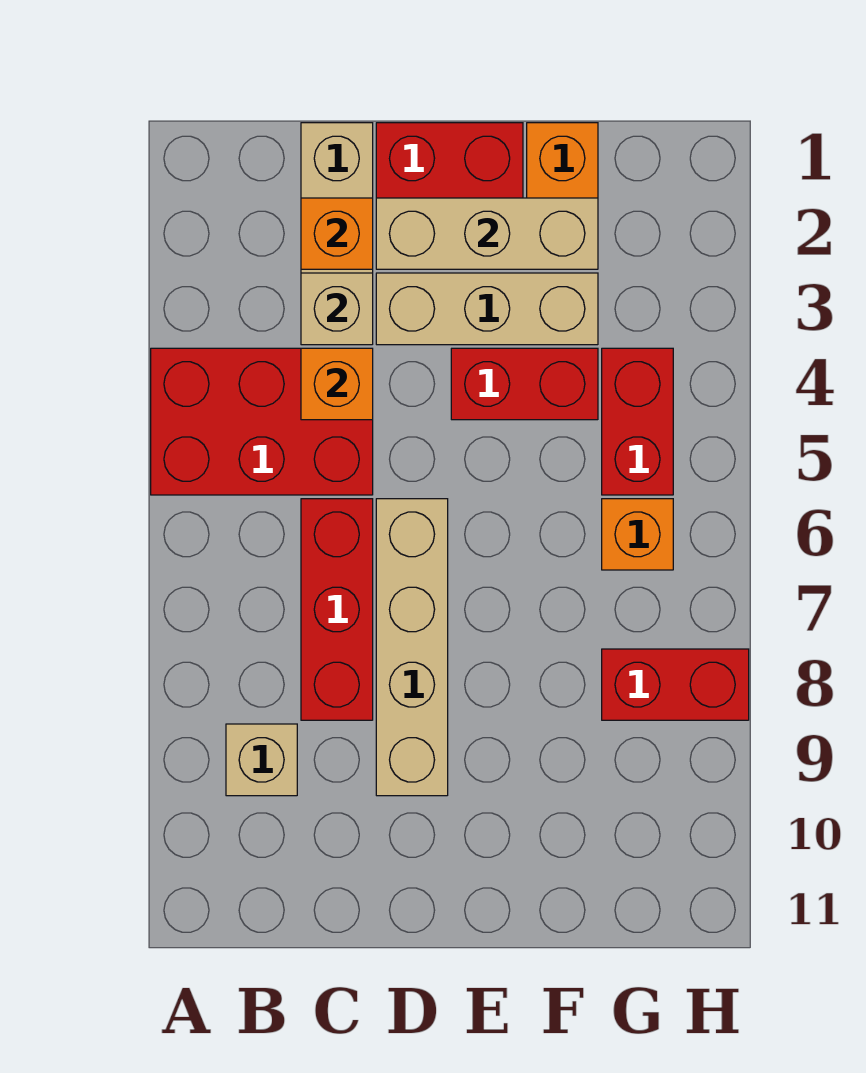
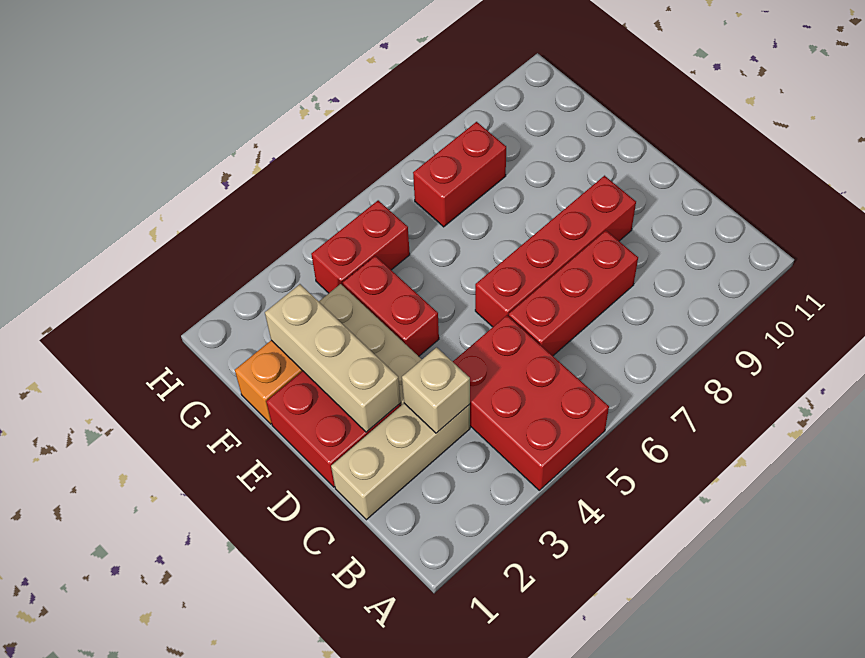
tan brick B9 level 1 -> none
orange brick C2 level 2 -> none
orange brick C4 level 2 -> none
tan brick D6:D9 level 1 -> red brick D6:D9 level 1
orange brick G6 level 1 -> none
red brick G8:H8 level 1 -> red brick G7:G8 level 1

